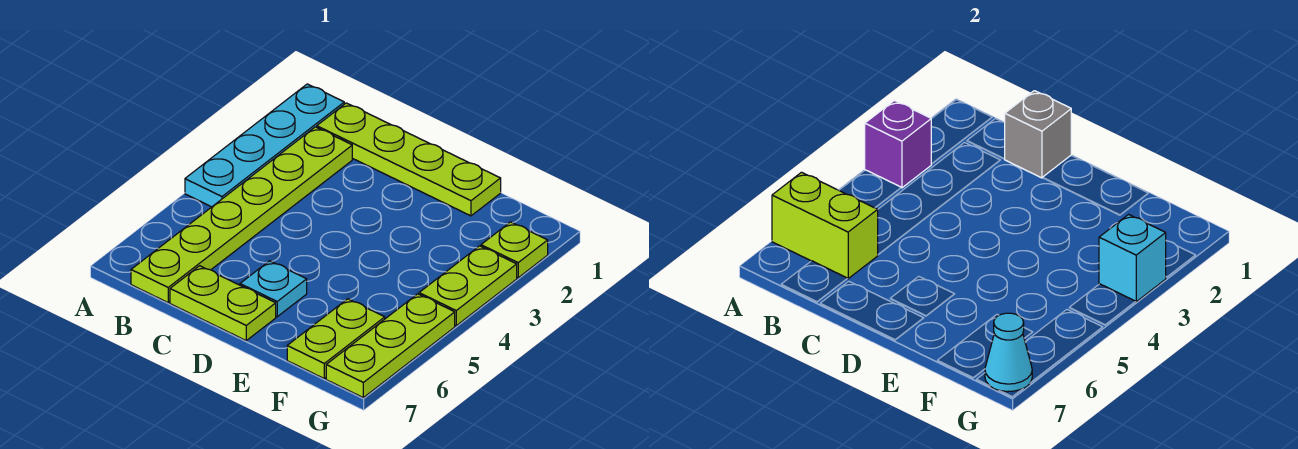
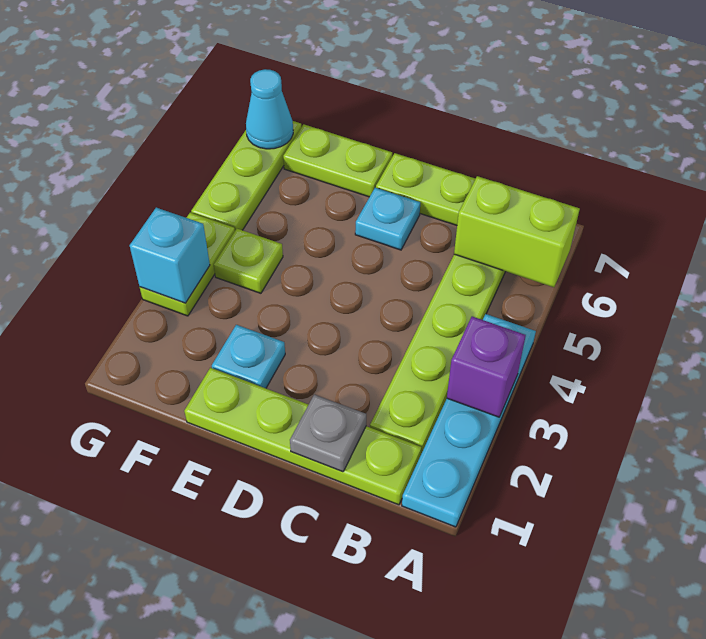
grey brick C1 level 2 -> grey plate C1 level 2
none -> cyan plate E2 level 1
lime plate F6:F7 level 1 -> lime plate E7:F7 level 1
lime plate G2 level 1 -> lime plate F4 level 1

